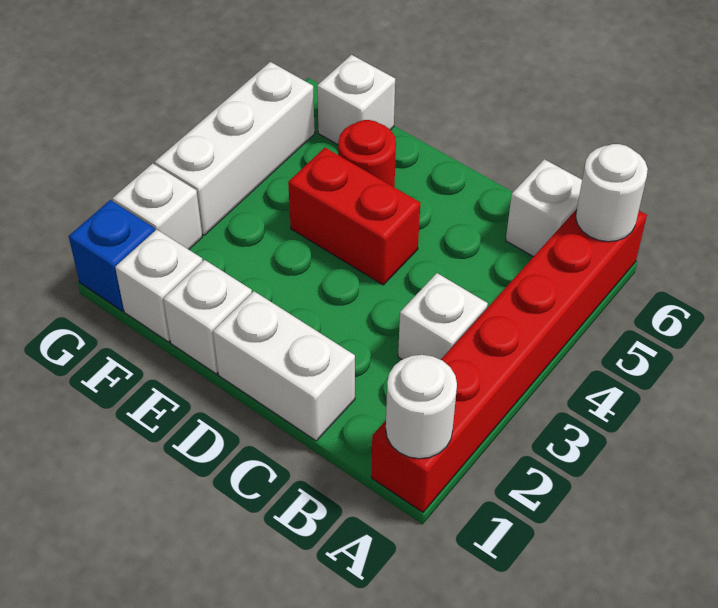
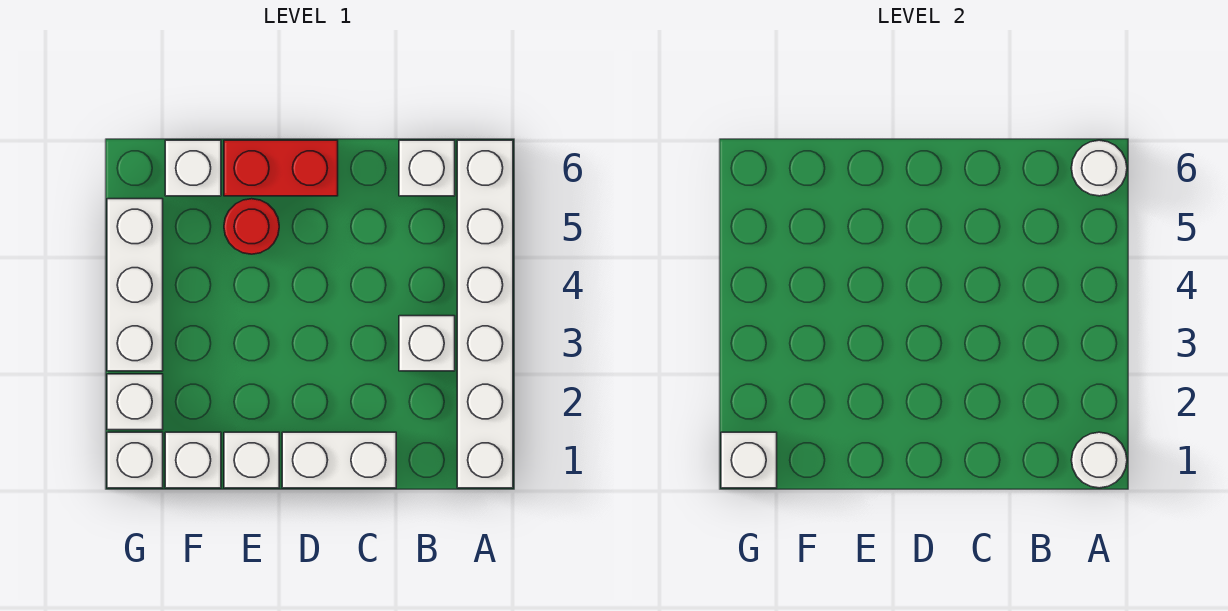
red brick A1:A6 level 1 -> white brick A1:A6 level 1
red brick D4:E4 level 1 -> red brick D6:E6 level 1
blue brick G1 level 1 -> white brick G1 level 1
none -> white brick G1 level 2

